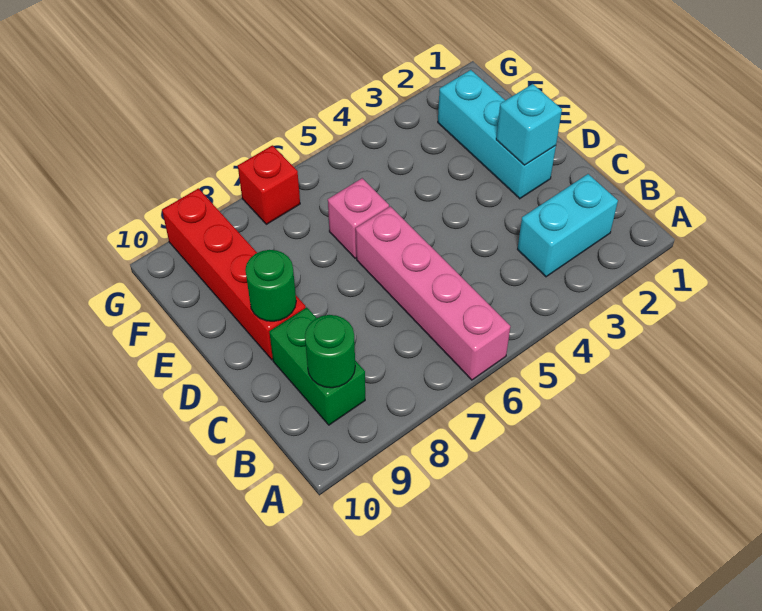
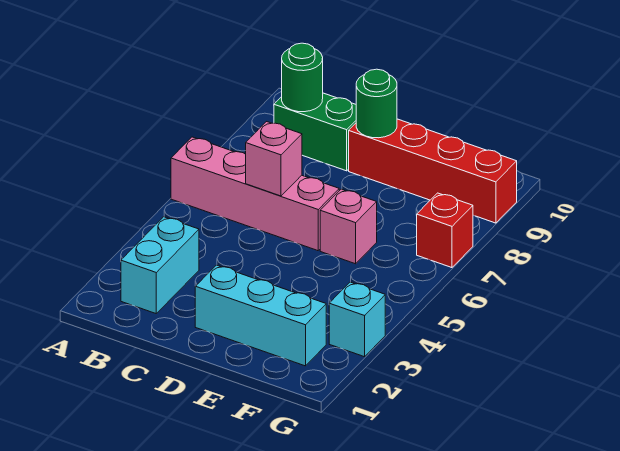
none -> pink brick C6 level 2
cyan brick D2 level 2 -> cyan brick G3 level 1

